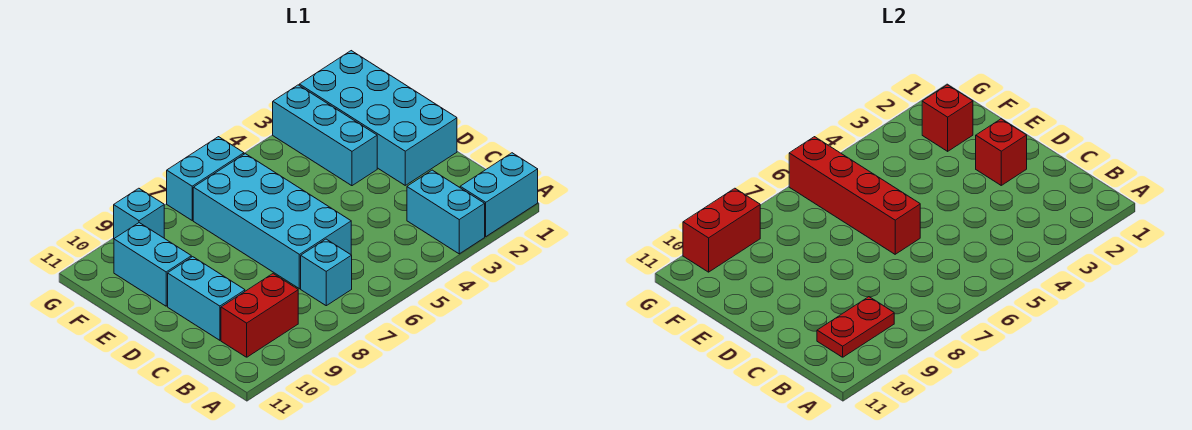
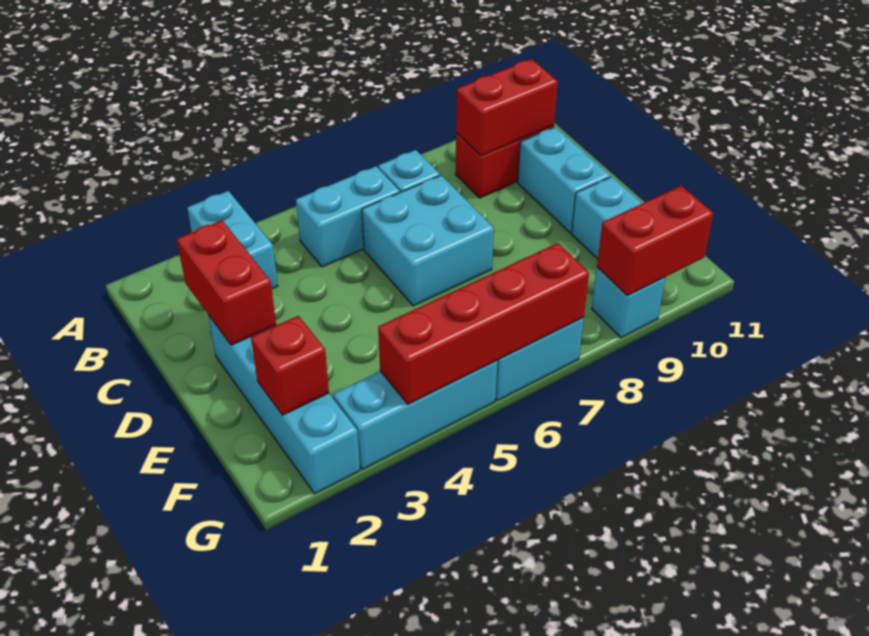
cyan brick A1:A2 level 1 -> cyan brick B5:B6 level 1
red plate B9:B10 level 2 -> red brick B9:B10 level 2
cyan brick C6:F7 level 1 -> cyan brick C6:D7 level 1
cyan brick D1:G2 level 1 -> cyan brick D2:G2 level 1
red brick D2 level 2 -> red brick C2:D2 level 2
red brick D6:G6 level 2 -> red brick G4:G7 level 2
cyan brick E3:G3 level 1 -> cyan brick G3:G5 level 1

